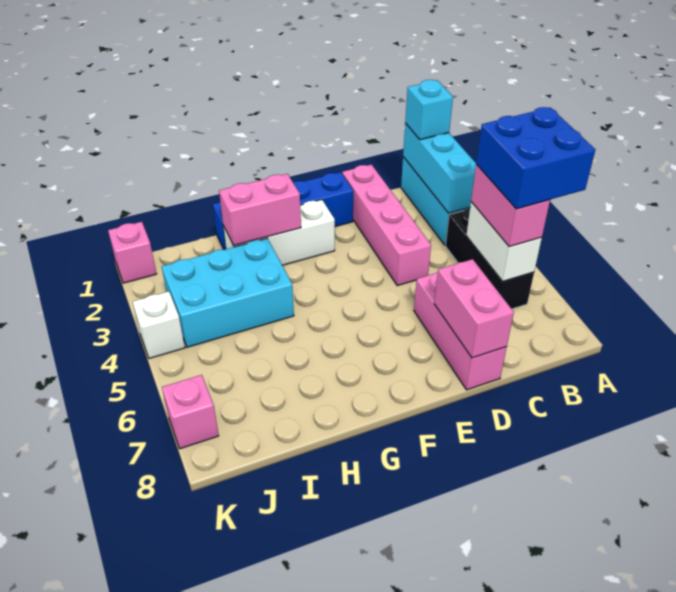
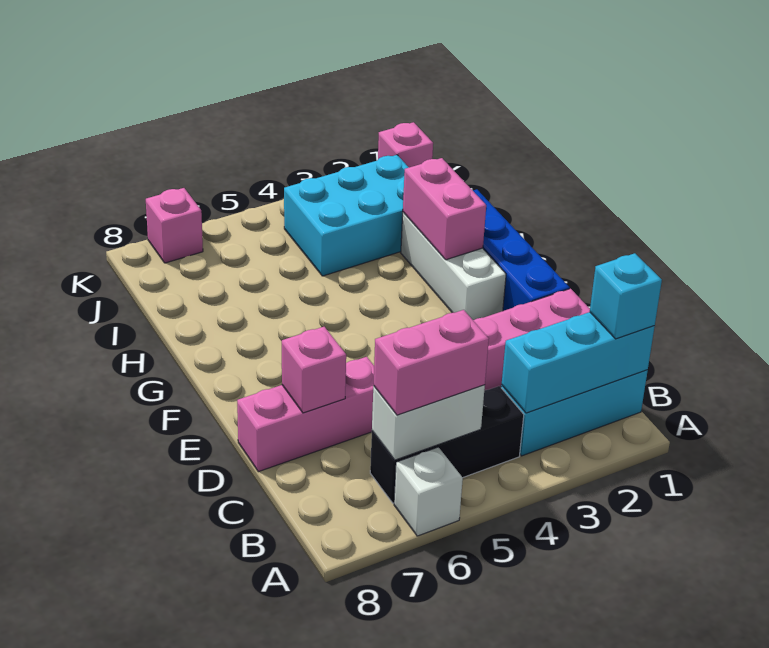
blue brick A5:B6 level 4 -> none
pink brick D7:D8 level 2 -> pink brick D7 level 2
cyan brick H3:J4 level 1 -> cyan brick I2:J4 level 1
white brick K4 level 1 -> white brick A6 level 1

